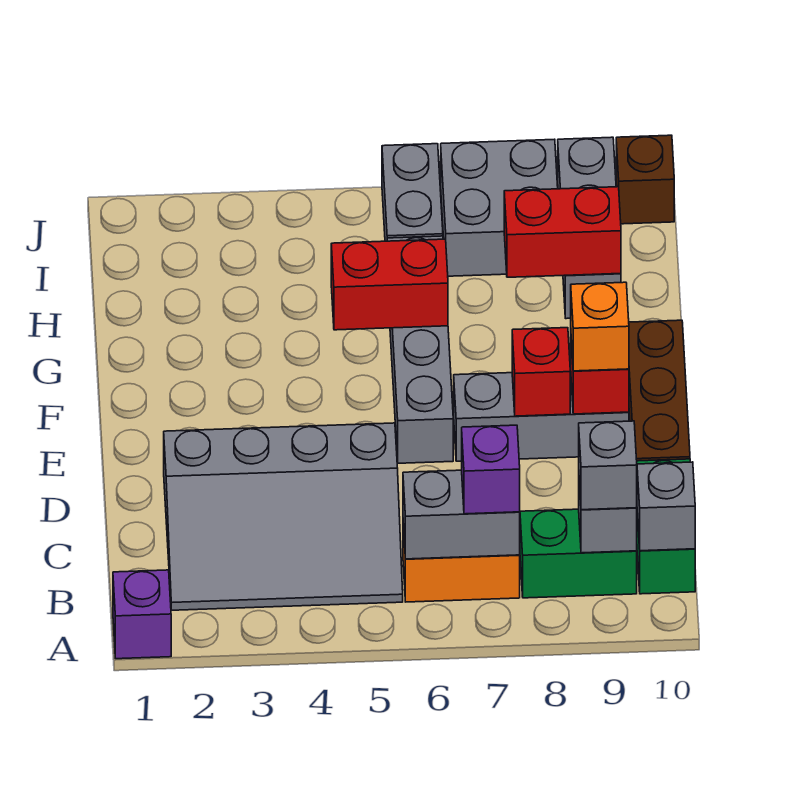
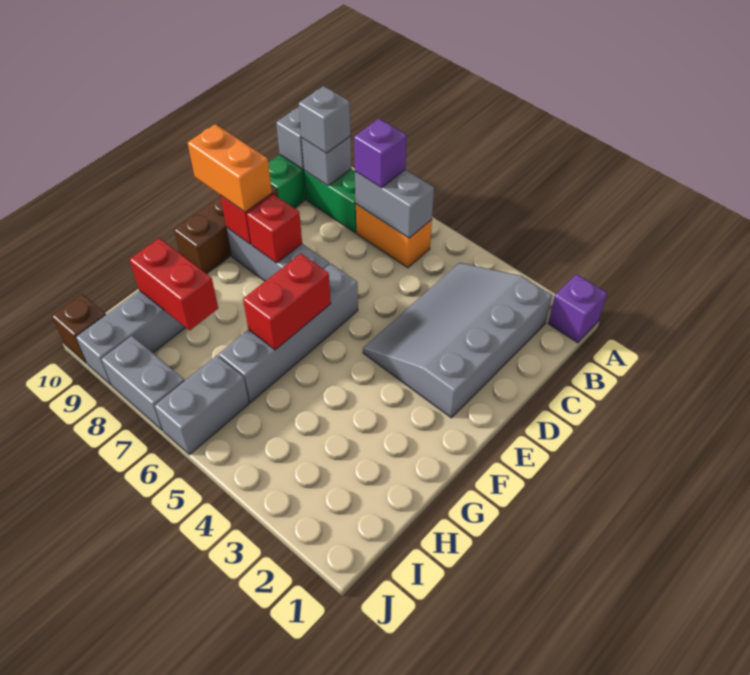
grey slope B2:D5 level 1 top D -> grey slope B2:E4 level 1 top 2
orange brick E9 level 3 -> orange brick E9:E10 level 3
red brick G5:G6 level 2 -> red brick F6:G6 level 2
grey brick I7:J8 level 1 -> grey brick J7:J8 level 1

